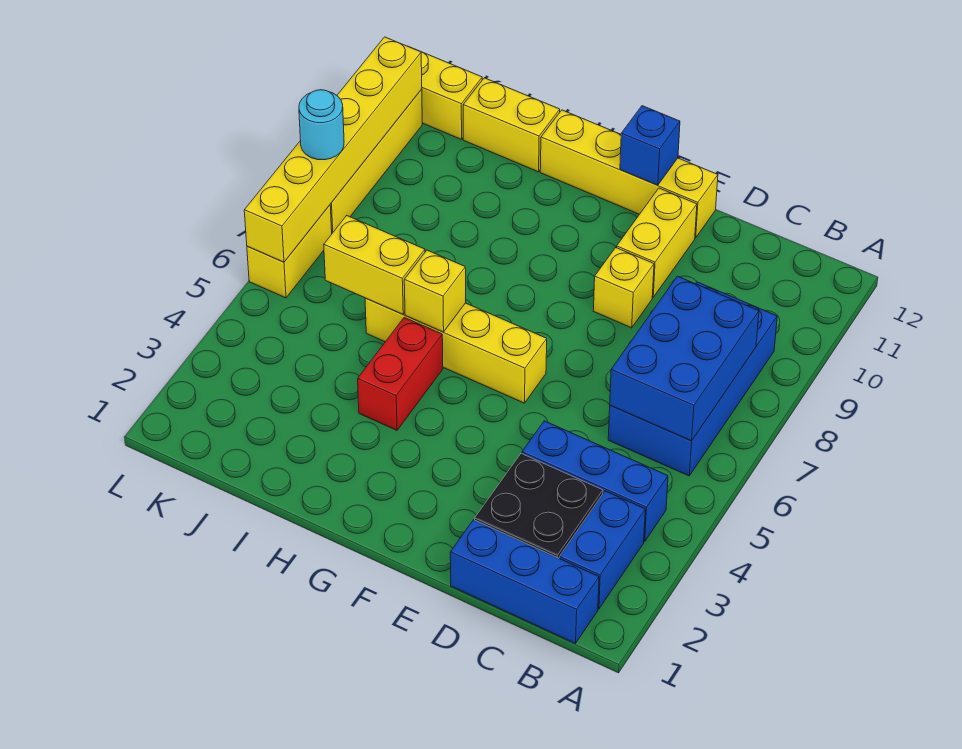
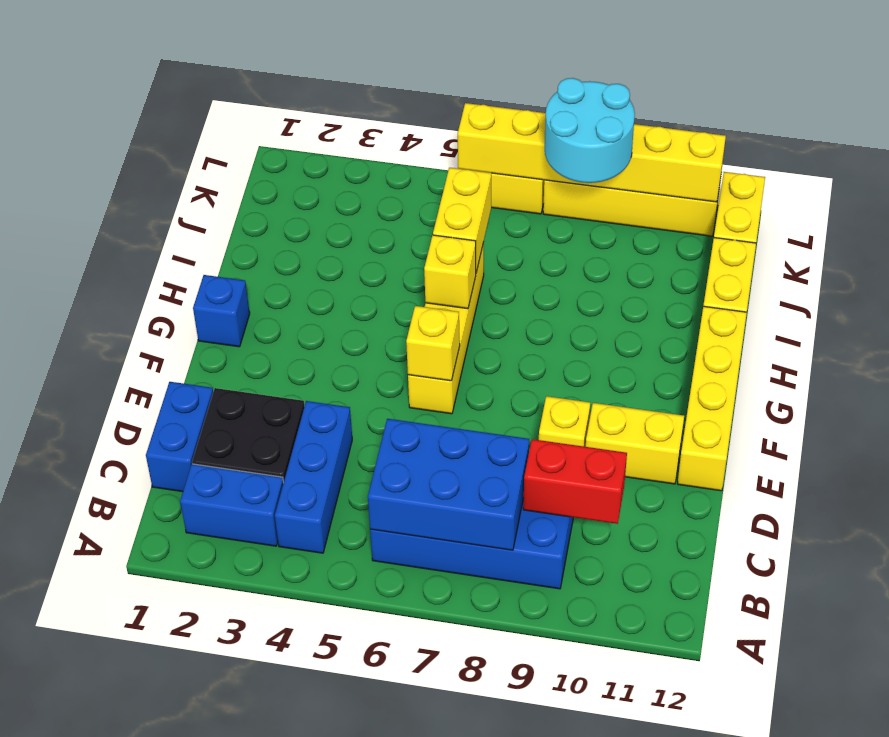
blue brick B1:D1 level 1 -> blue brick C1:D1 level 1
none -> yellow brick F6 level 2
blue brick F12 level 2 -> blue brick G1 level 1
red brick H4:H5 level 1 -> red brick C9:C10 level 2
cyan round brick L8 level 3 -> cyan round brick K8:L9 level 3

